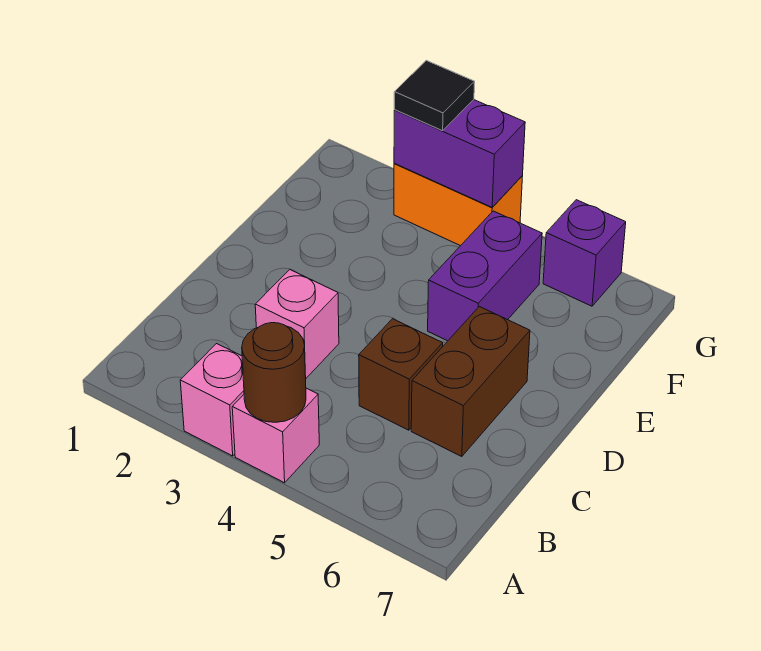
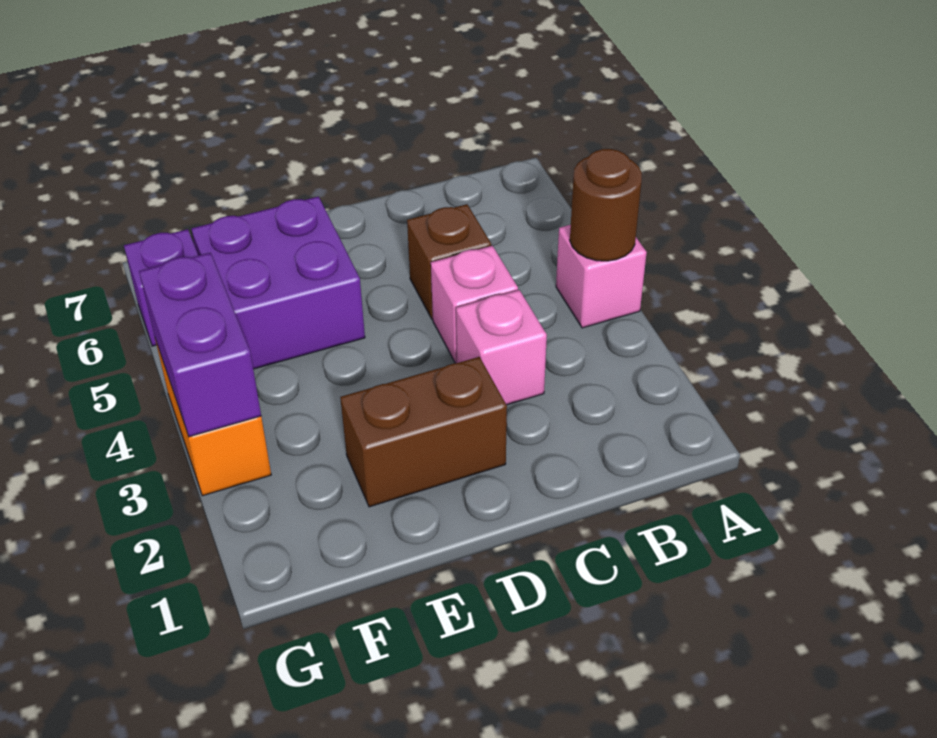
pink brick A3 level 1 -> pink brick C4 level 1
brown brick C6:D6 level 1 -> brown brick D2:E2 level 1
purple brick E5:F5 level 1 -> purple brick E5:F6 level 1
black tile G3 level 3 -> none

